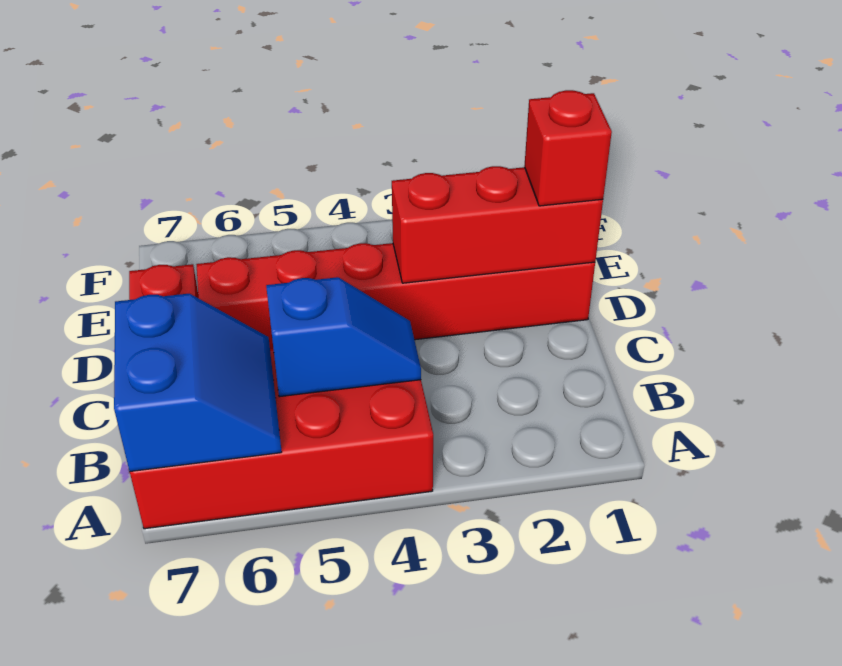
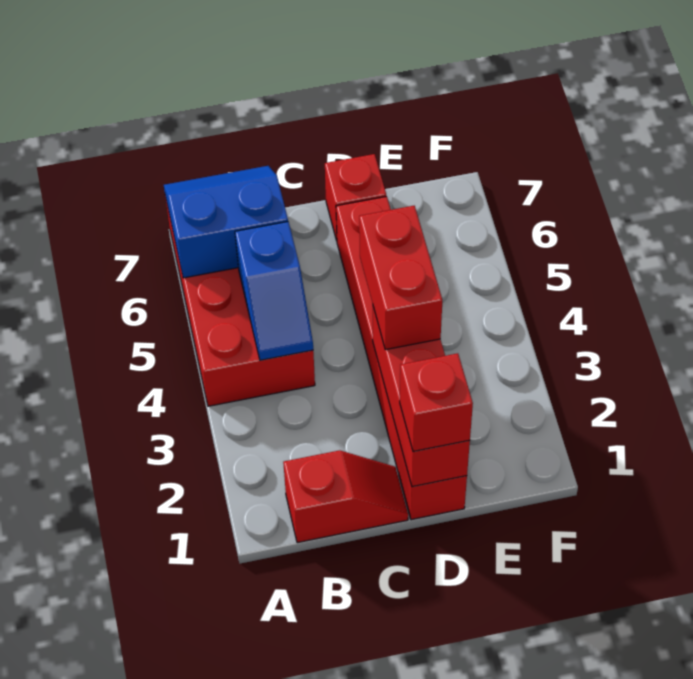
blue slope A6:B7 level 2 top 7 -> blue slope A6:B7 level 2 top 6
none -> red slope B1:C1 level 1 top B
none -> red brick D3:D4 level 3

